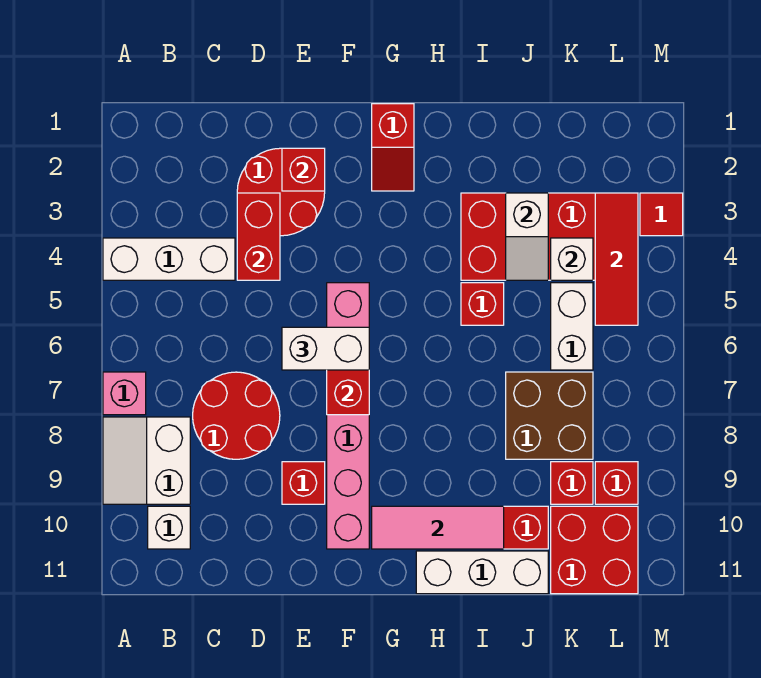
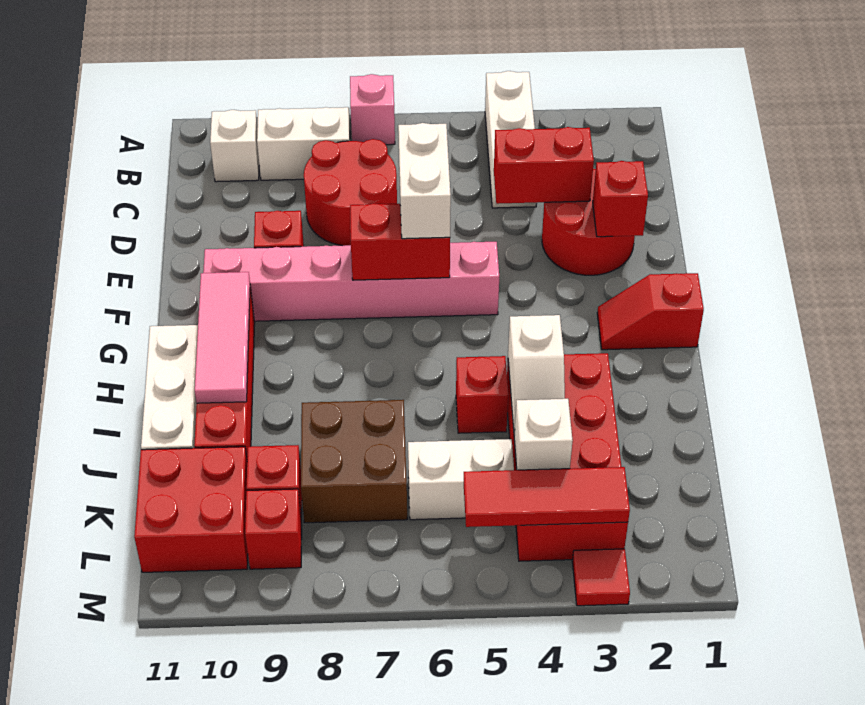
white slope J3:J4 level 2 top 3 -> white slope I4:J4 level 2 top I

